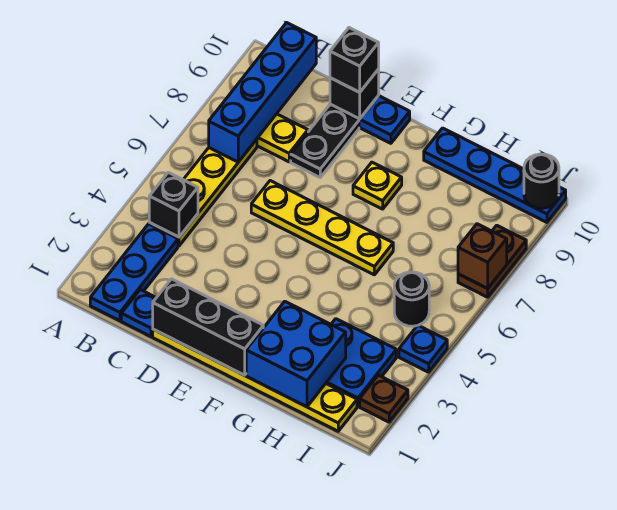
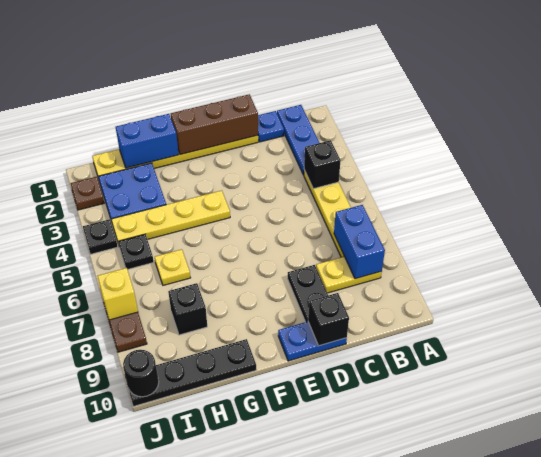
blue brick B7:B10 level 2 -> blue brick B7:B8 level 2
black brick D1:F1 level 2 -> brown brick D1:F1 level 2
yellow plate D6:G6 level 1 -> yellow plate F4:I4 level 1
black brick D10 level 3 -> black brick H8 level 1
yellow plate F8 level 1 -> yellow plate H6 level 1
blue brick G1:H2 level 2 -> blue brick G1:H1 level 2
blue plate G10:J10 level 1 -> black plate G10:J10 level 1
black round brick I5 level 1 -> black plate I5 level 1
blue plate J4 level 1 -> black plate J4 level 1
brown brick J7 level 2 -> yellow brick J7 level 2

